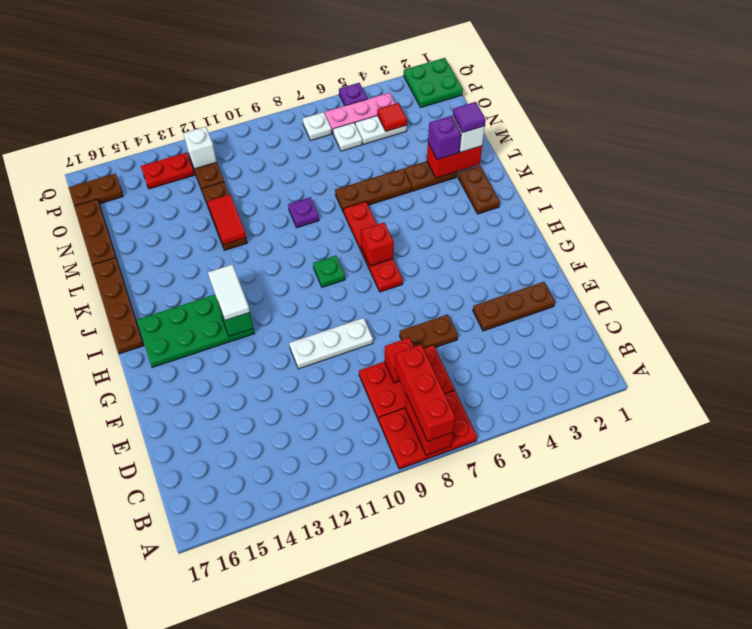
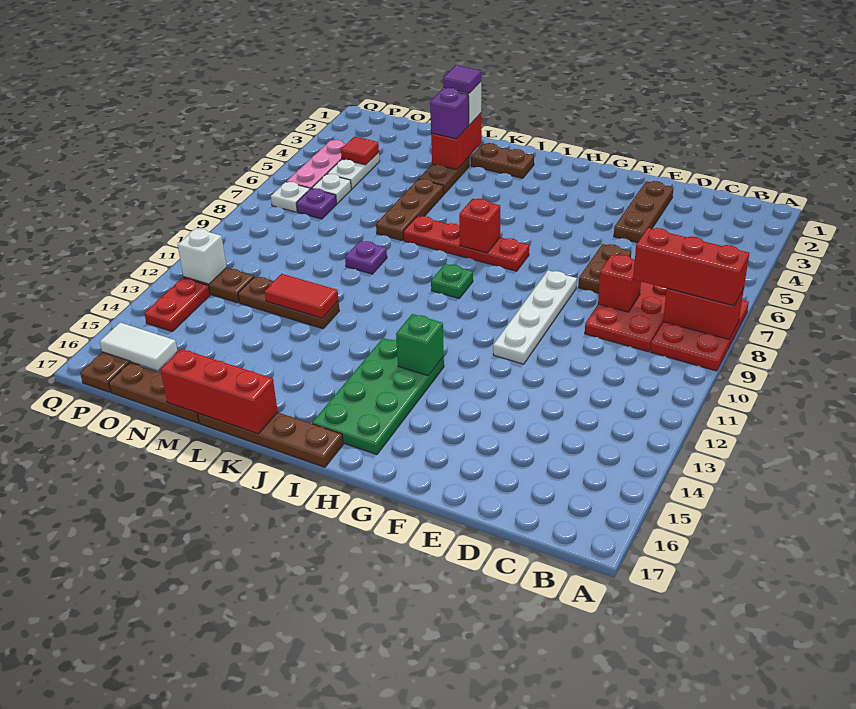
white plate F9:F11 level 1 -> white plate F8:F11 level 1
white tile H13:I13 level 3 -> white tile O16:P16 level 2
none -> red brick K17:M17 level 2
green plate P1:Q2 level 1 -> none
purple plate Q5 level 1 -> purple plate O7 level 1

